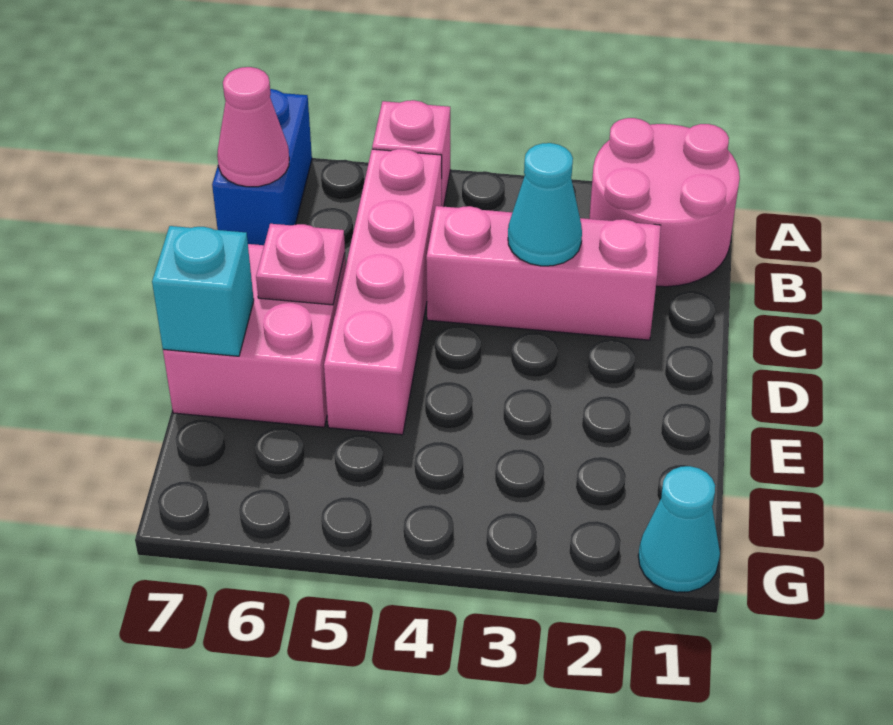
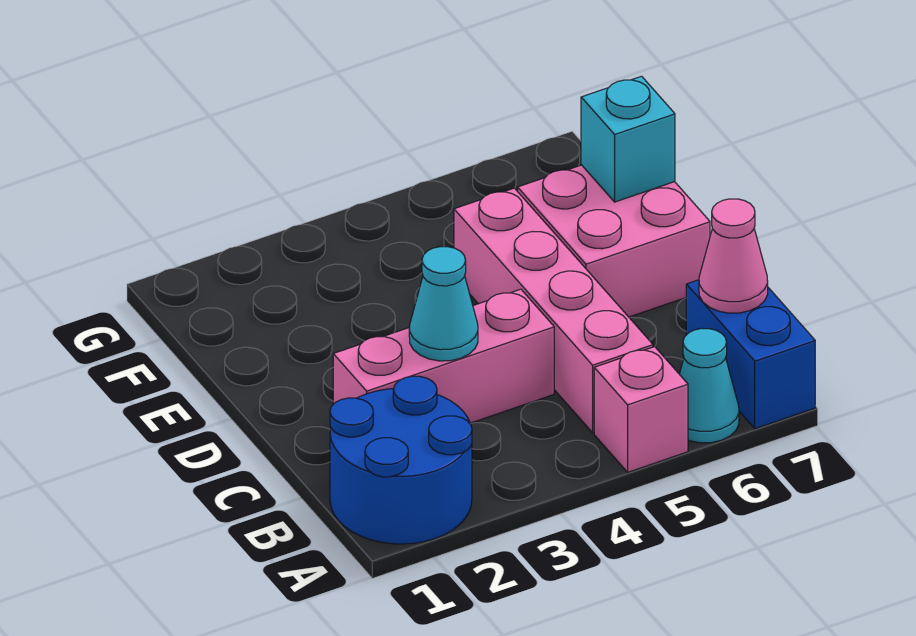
pink round brick A1:B2 level 1 -> blue round brick A1:B2 level 1
pink plate D6 level 2 -> none
cyan cone G1 level 1 -> cyan cone A6 level 1

